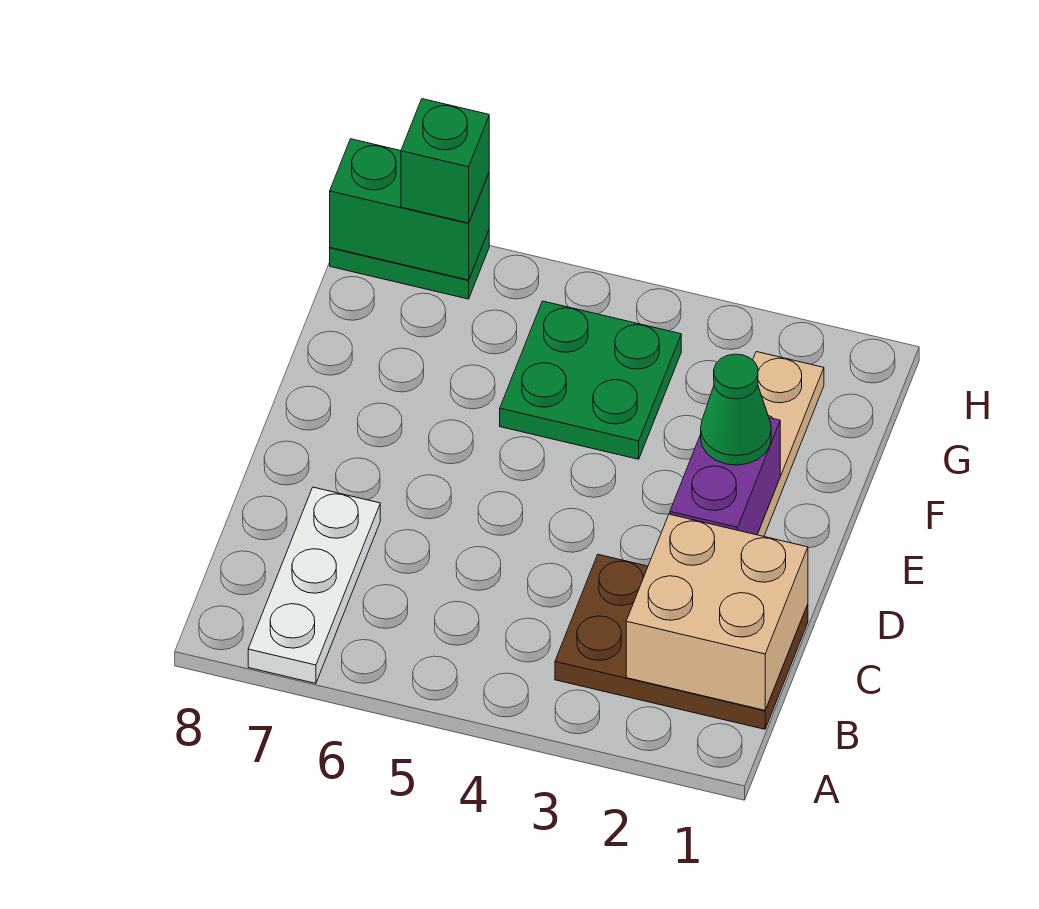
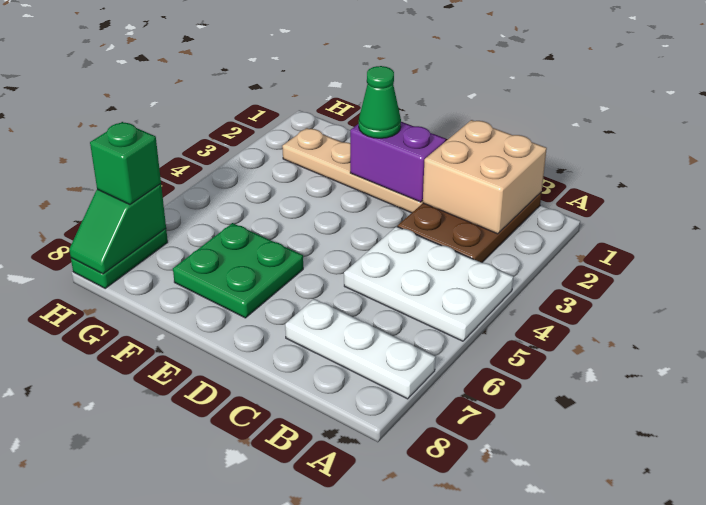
none -> white plate A4:C5 level 1
green plate F4:G5 level 1 -> green plate E6:F7 level 1
green brick H7:H8 level 2 -> green slope H7:H8 level 2 top 7

